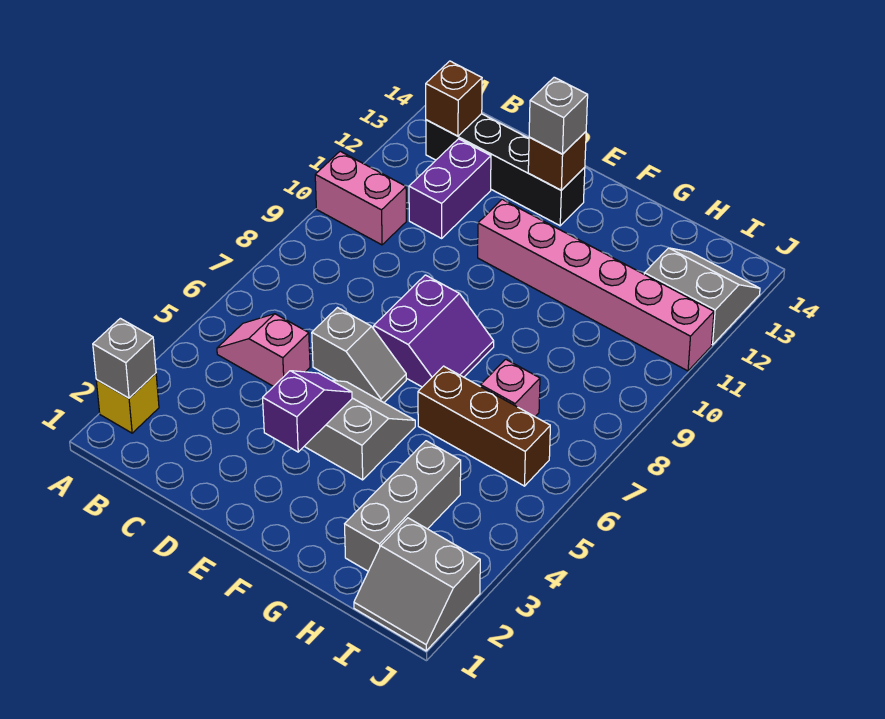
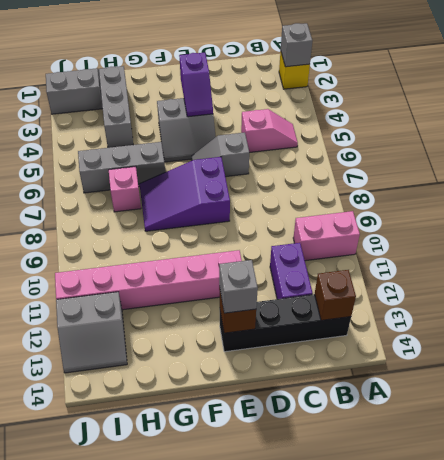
purple slope E7:F8 level 1 top E -> purple slope E7:G8 level 1 top E
brown brick G6:I6 level 1 -> grey brick G6:I6 level 1

